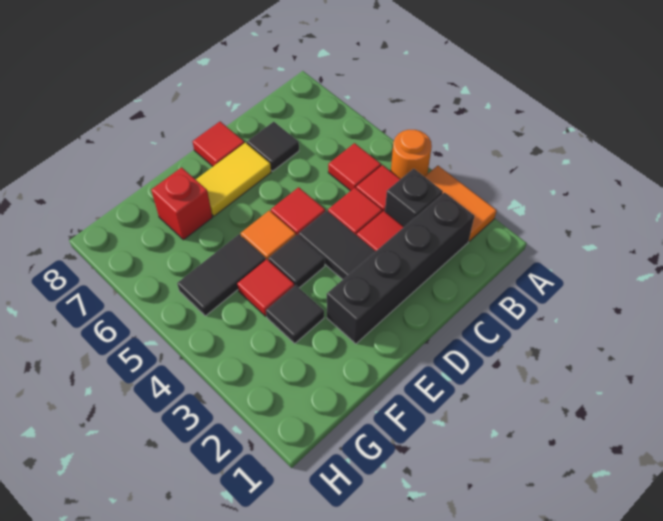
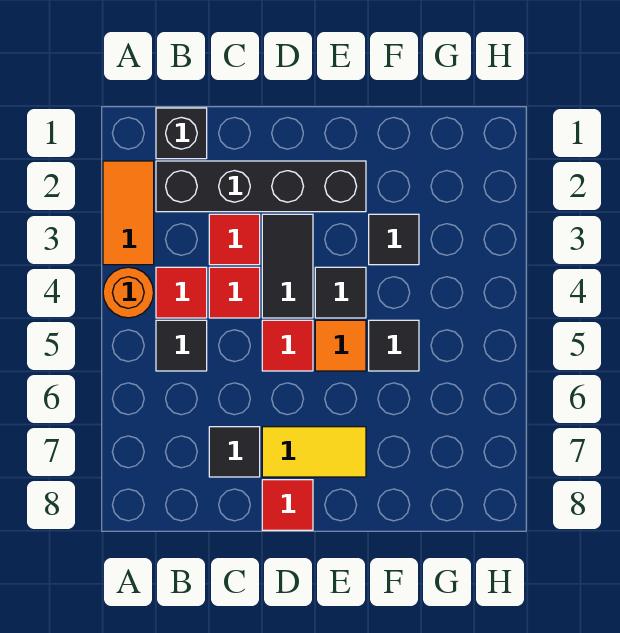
black brick B3 level 1 -> black brick B1 level 1
red tile B5 level 1 -> black tile B5 level 1
red tile F4 level 1 -> none
black tile F5:G5 level 1 -> black tile F5 level 1
red brick F7 level 1 -> none

